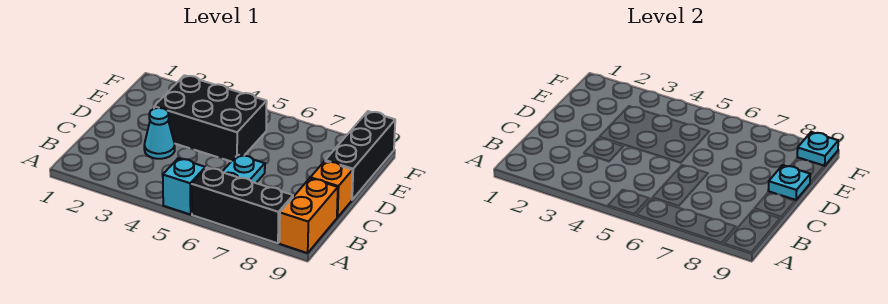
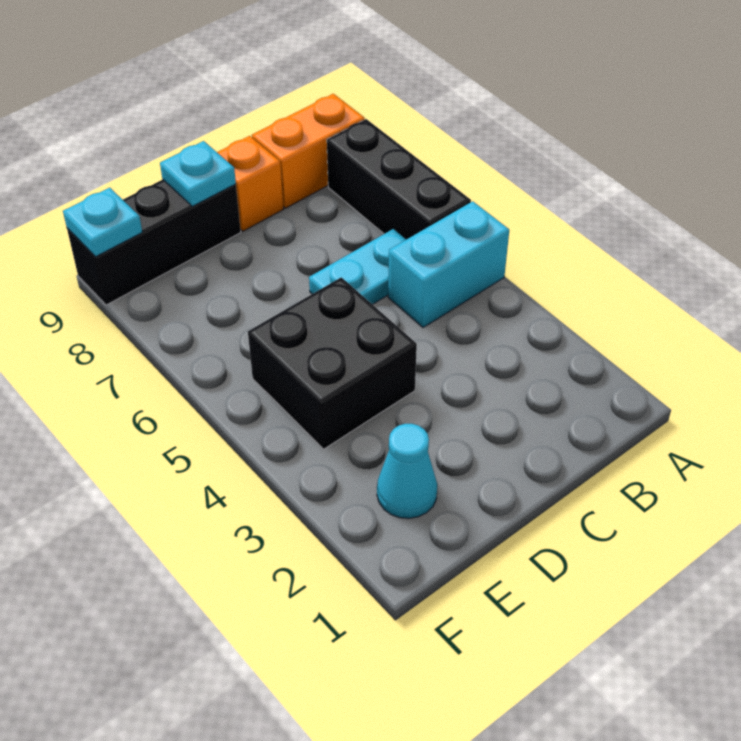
cyan brick A5 level 1 -> cyan brick A5:B5 level 1
cyan cone C3 level 1 -> cyan cone E2 level 1
black brick D3:E5 level 1 -> black brick D4:E5 level 1

